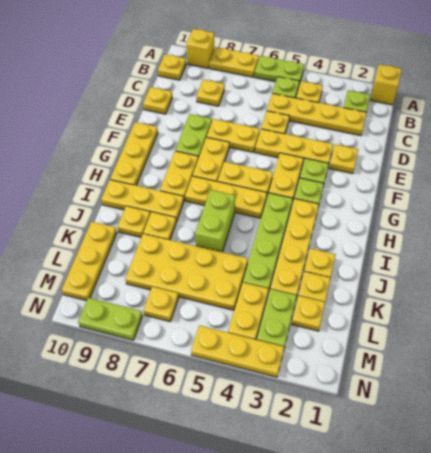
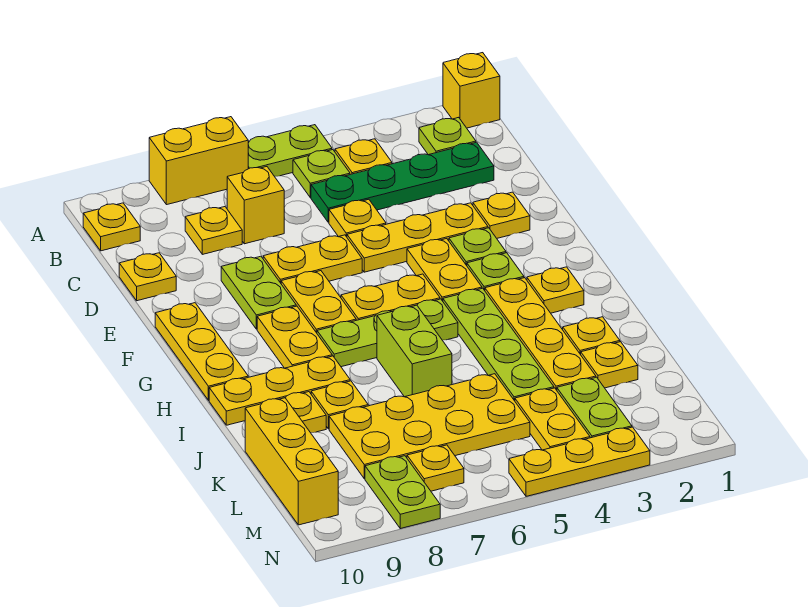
yellow plate A7:A8 level 1 -> yellow brick A7:A8 level 1
yellow brick A9 level 1 -> yellow brick C7 level 1
yellow plate C2:C5 level 1 -> green plate C2:C5 level 1
yellow plate H5:H7 level 1 -> lime plate H5:H7 level 1
yellow plate K10:M10 level 1 -> yellow brick K10:M10 level 1
yellow plate L2 level 1 -> yellow plate H2 level 1
lime plate N8:N9 level 1 -> lime plate M8:N8 level 1

